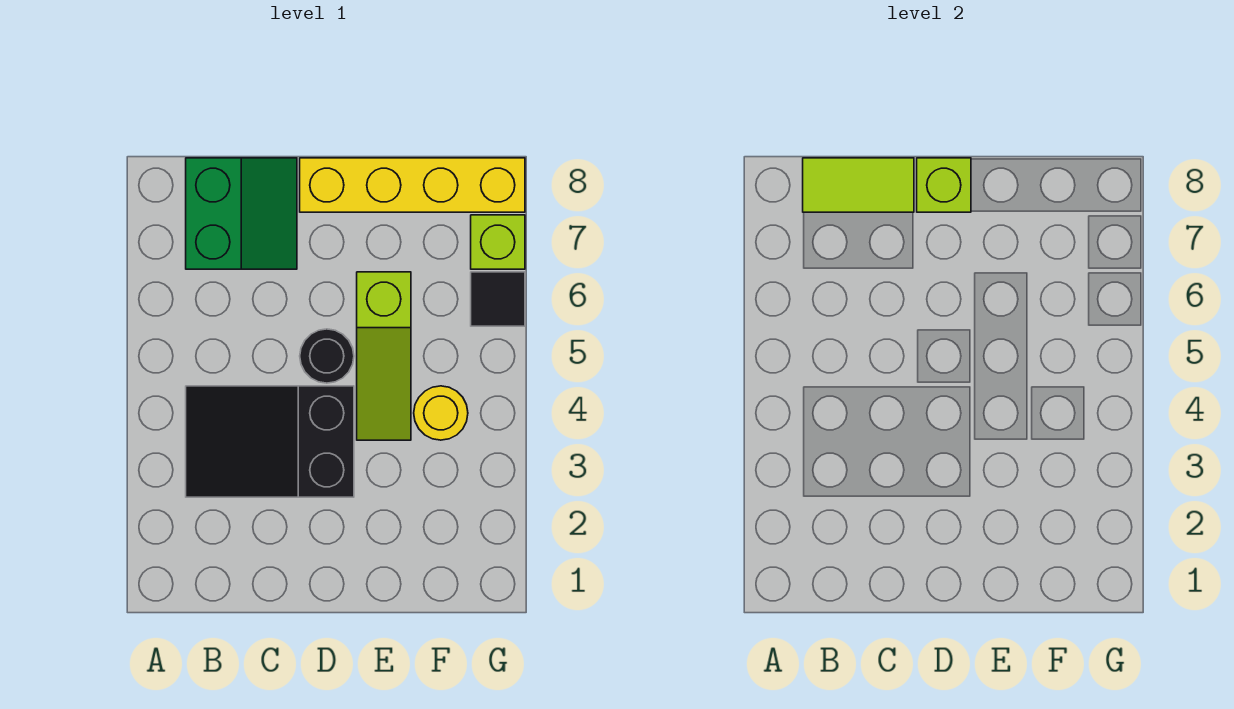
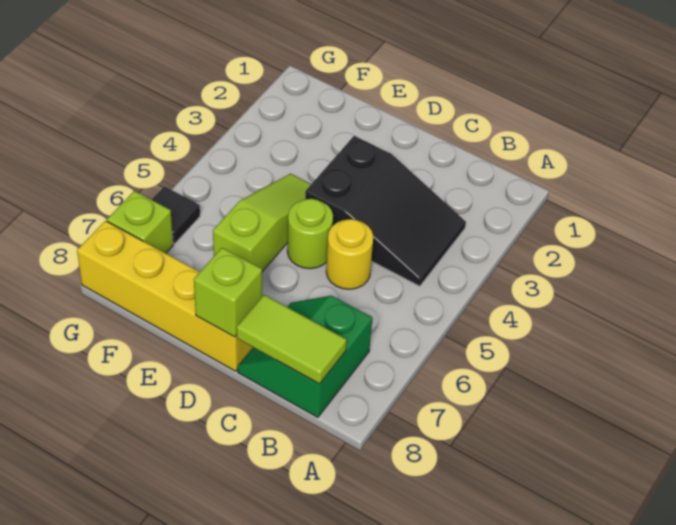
black round brick D5 level 1 -> lime round brick D5 level 1
yellow round brick F4 level 1 -> yellow round brick C5 level 1

